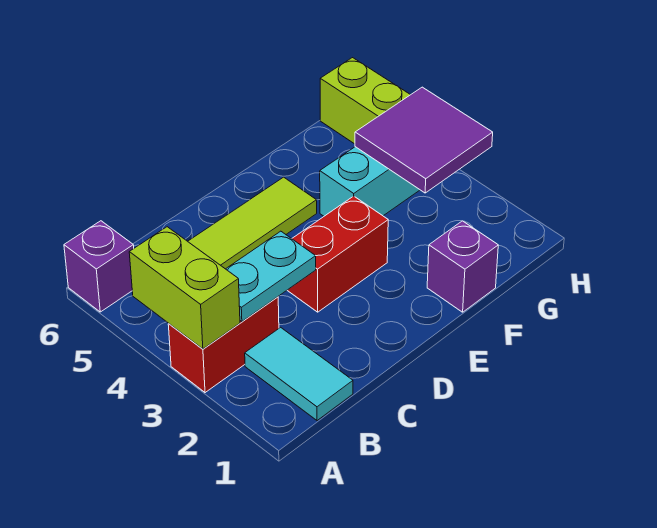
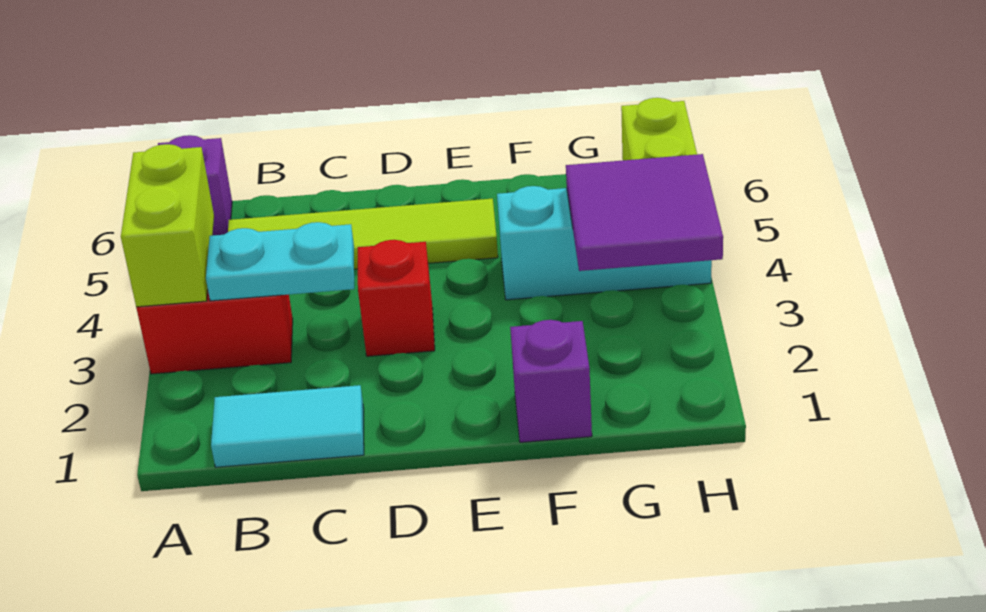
cyan tile B1:B2 level 1 -> cyan tile B1:C1 level 1
red brick D3:E3 level 1 -> red brick D3 level 1

